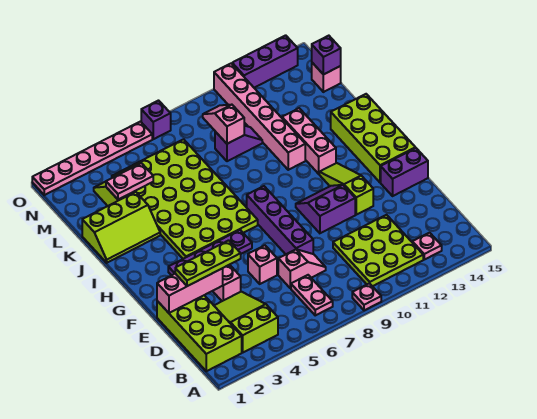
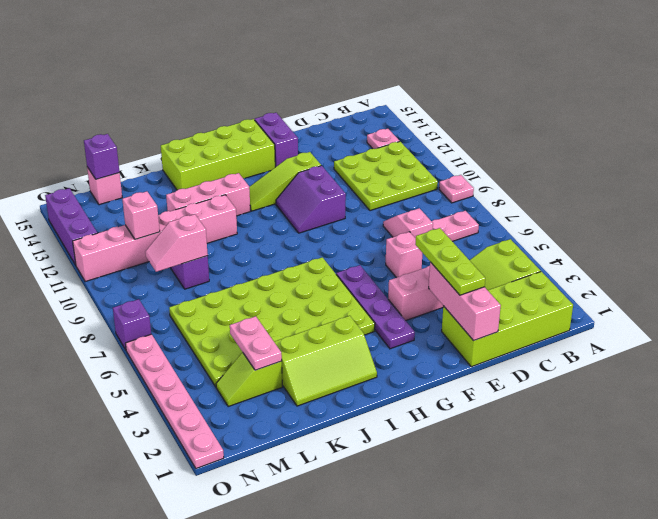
purple brick E8:H8 level 1 -> none
lime slope J1:K3 level 1 top K -> lime slope I2:K3 level 1 top 3
none -> pink brick M11 level 2

